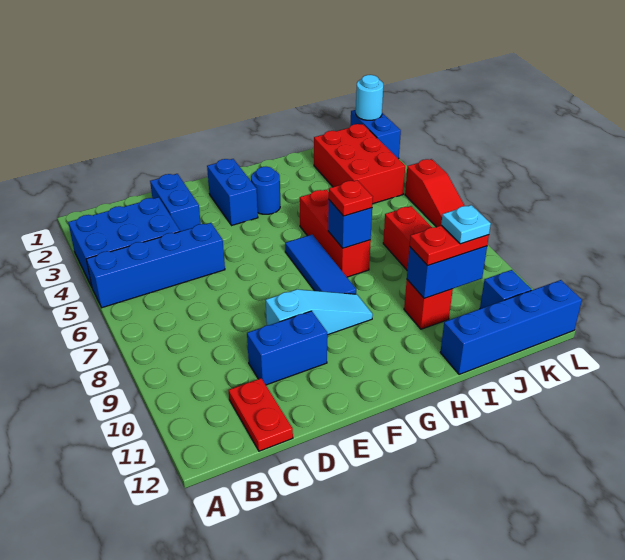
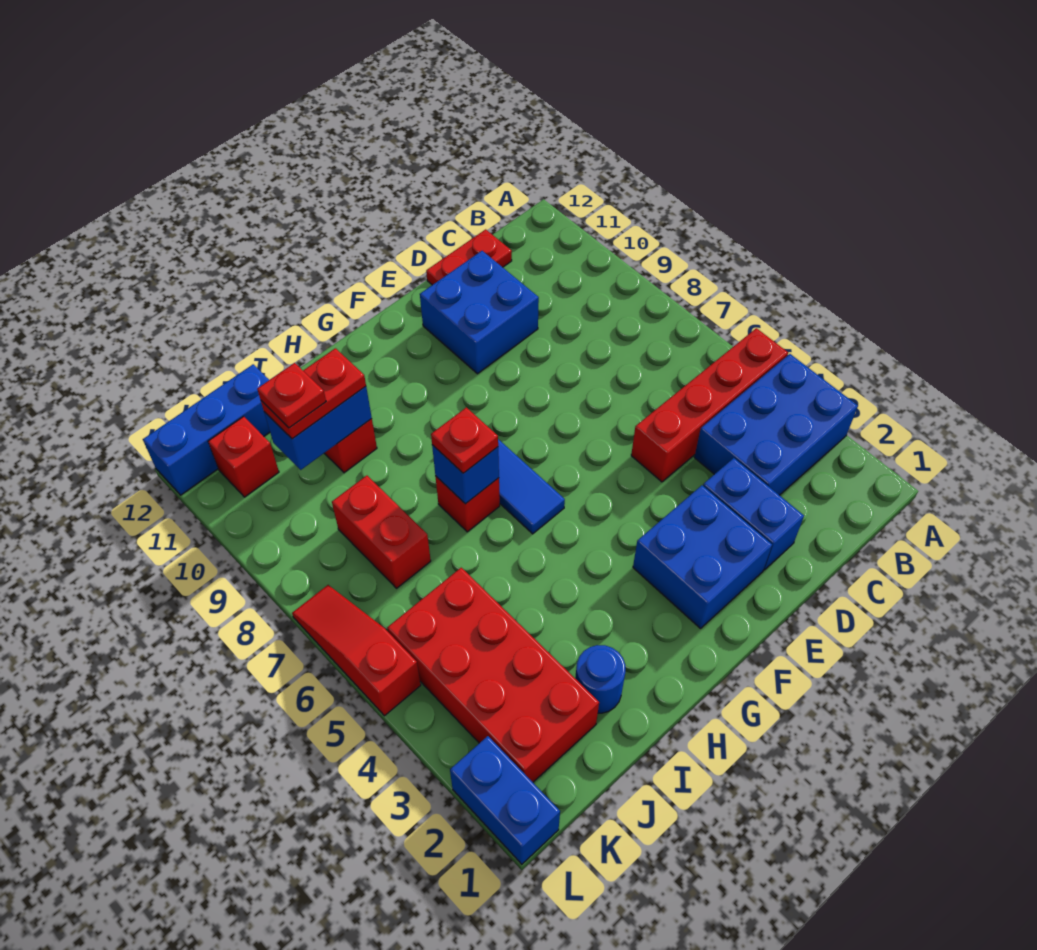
blue brick A5:D5 level 1 -> red brick A5:D5 level 1
red plate C11:C12 level 1 -> red plate C12:D12 level 1
blue brick D10:E10 level 1 -> blue brick D10:E11 level 1
cyan slope E9:G9 level 1 top E -> none
blue brick F2:F3 level 1 -> blue brick E2:F3 level 1
blue round brick G3 level 1 -> blue round brick I2 level 1
red brick H5:H7 level 1 -> red brick H7 level 1
blue brick I12:L12 level 1 -> blue brick J12:L12 level 1
red brick J2:K4 level 1 -> red brick J2:K5 level 1
cyan plate J10 level 4 -> red plate J10 level 4
blue brick K11 level 1 -> red brick K11 level 1
cyan round brick L1 level 2 -> none

